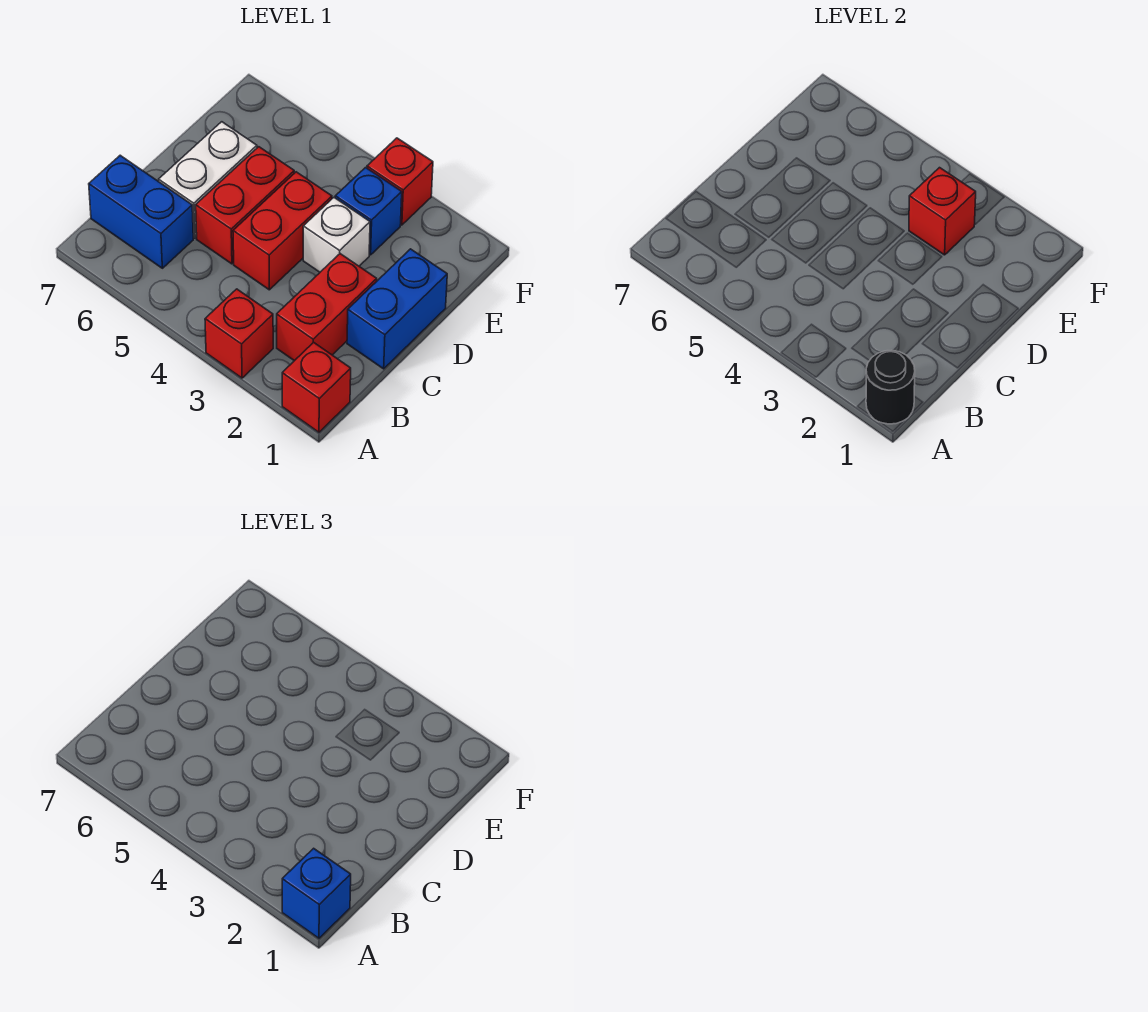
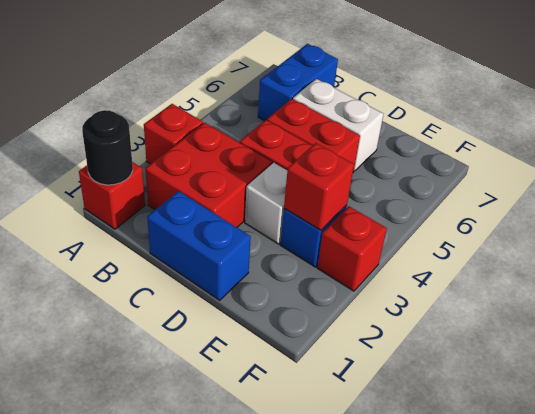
blue brick A1 level 3 -> none
red brick B2:C2 level 1 -> red brick B2:C3 level 1

